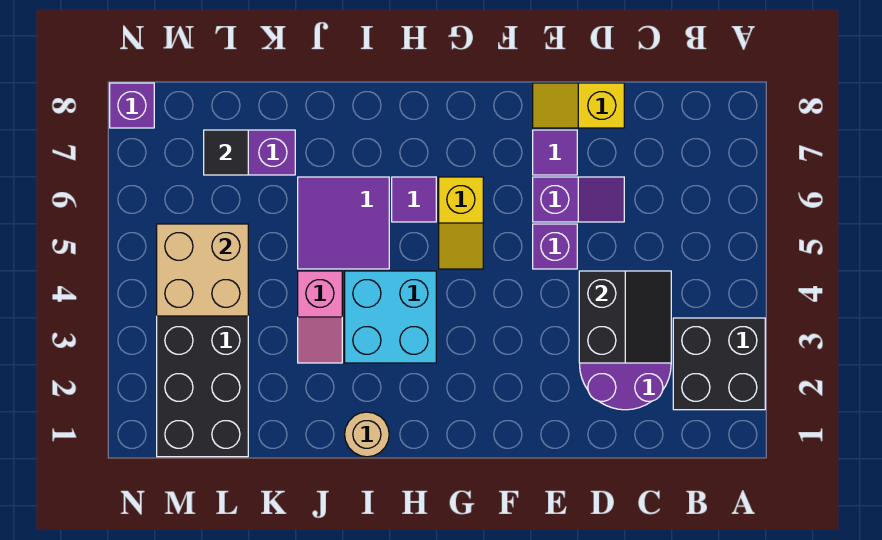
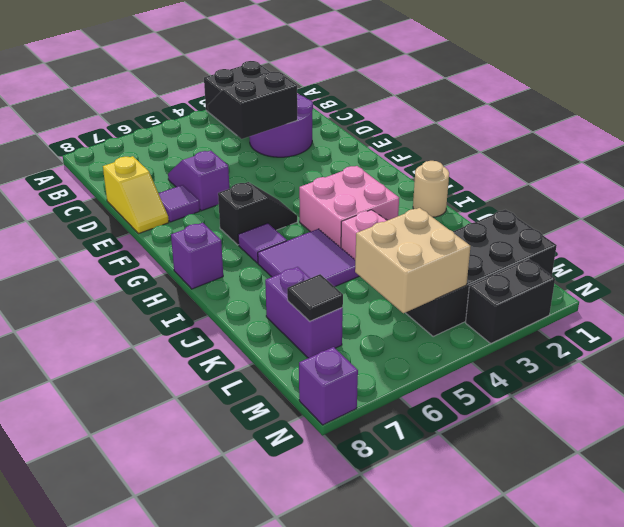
purple brick E5 level 1 -> purple brick H8 level 1
yellow slope G5:G6 level 1 top 6 -> black slope G5:G6 level 1 top 6
cyan brick H3:I4 level 1 -> pink brick H3:I4 level 1
none -> black brick N2:N3 level 1

